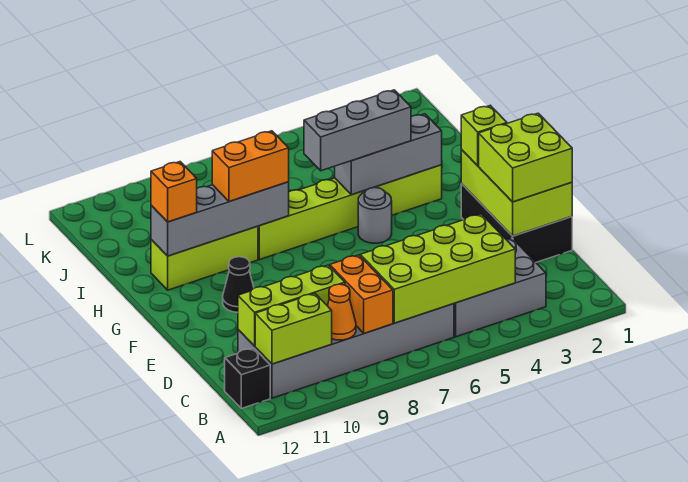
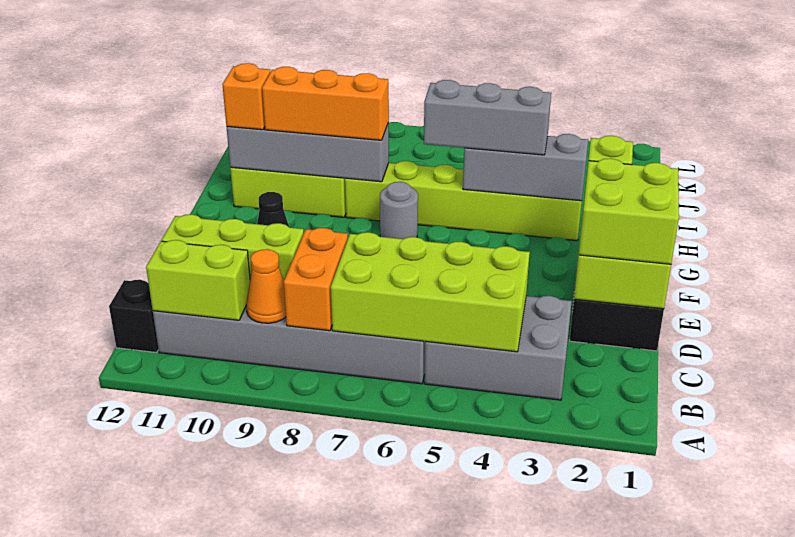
grey round brick G5 level 1 -> grey round brick G7 level 1
orange brick H8:H9 level 3 -> orange brick H8:H10 level 3

